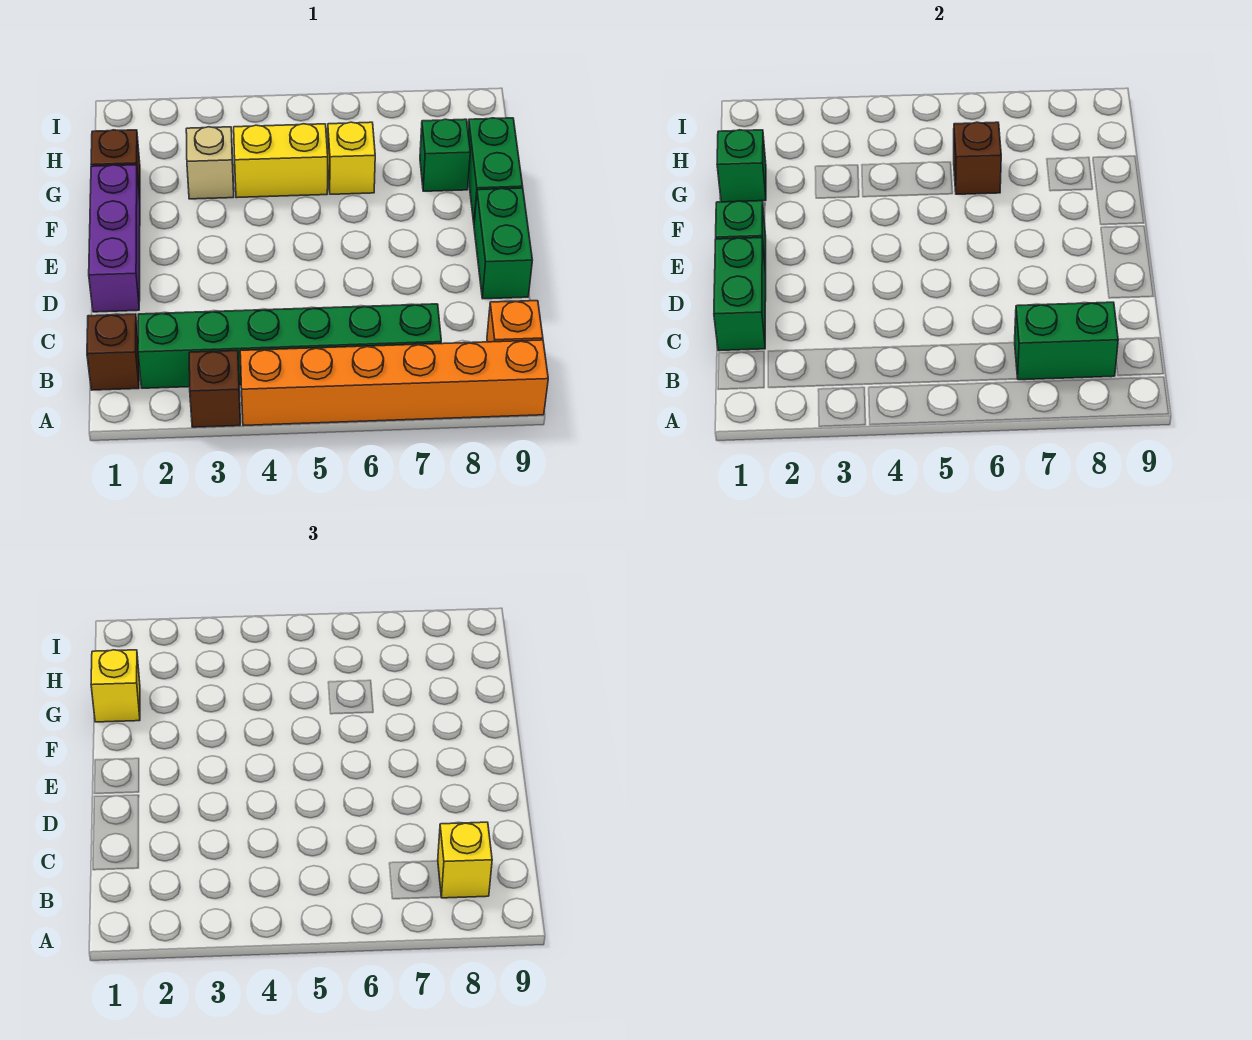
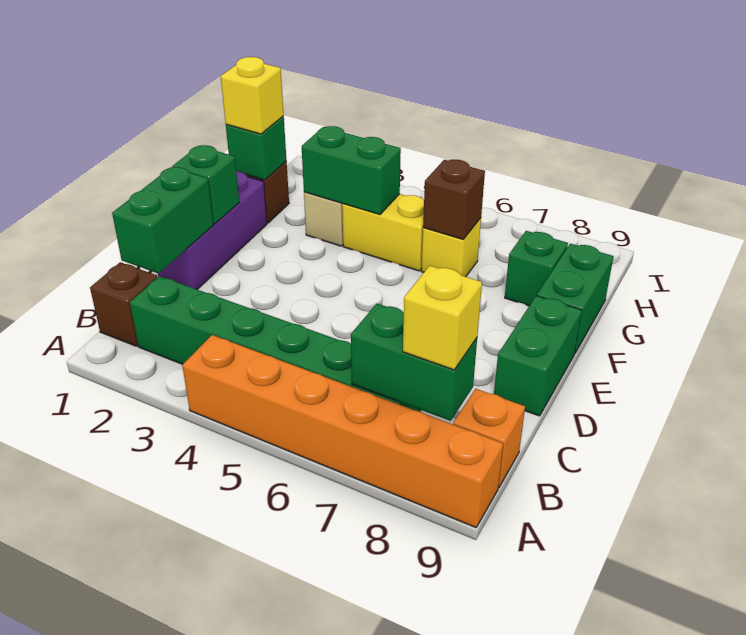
brown brick A3 level 1 -> none
none -> green brick G3:G4 level 2

